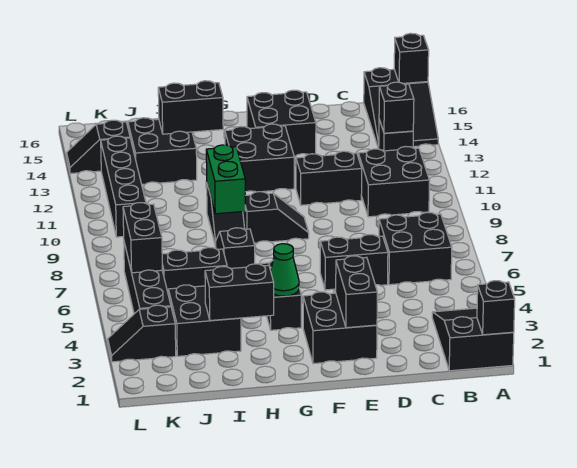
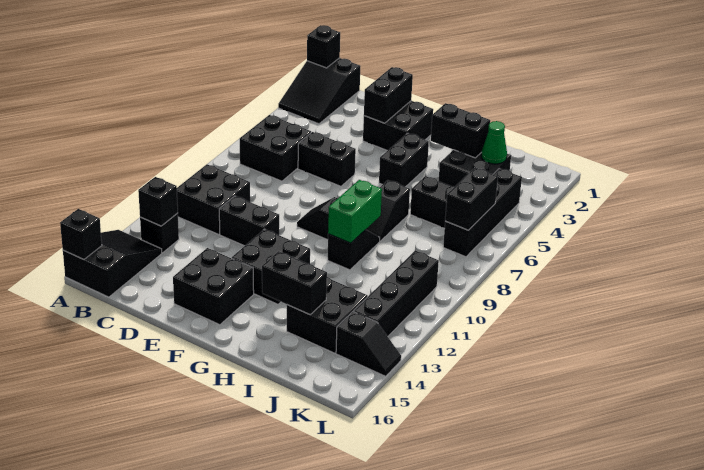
green cone G4 level 2 -> green cone J3 level 2
black slope K3:L3 level 1 top K -> none

